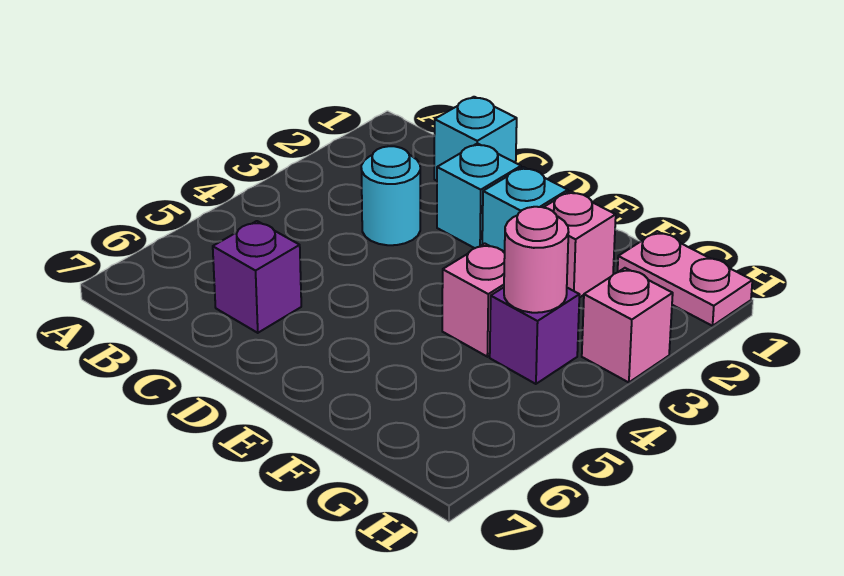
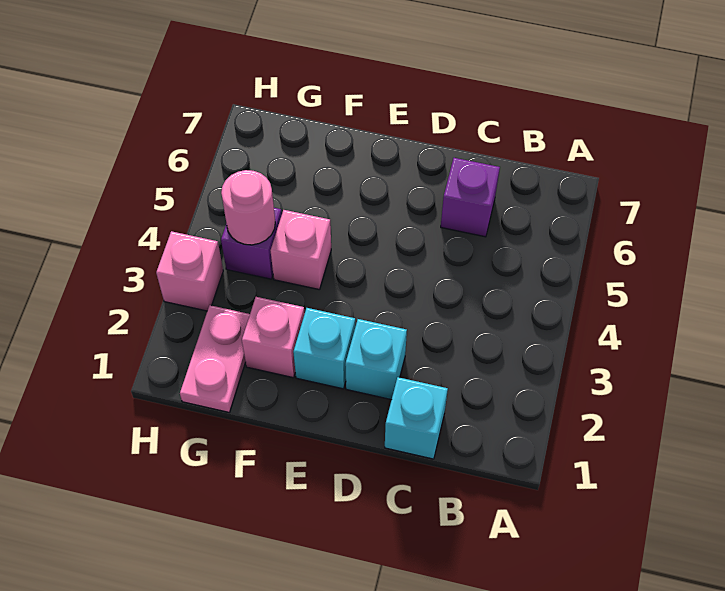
cyan round brick C3 level 1 -> none
pink plate G1:H1 level 1 -> pink plate G1:G2 level 1

